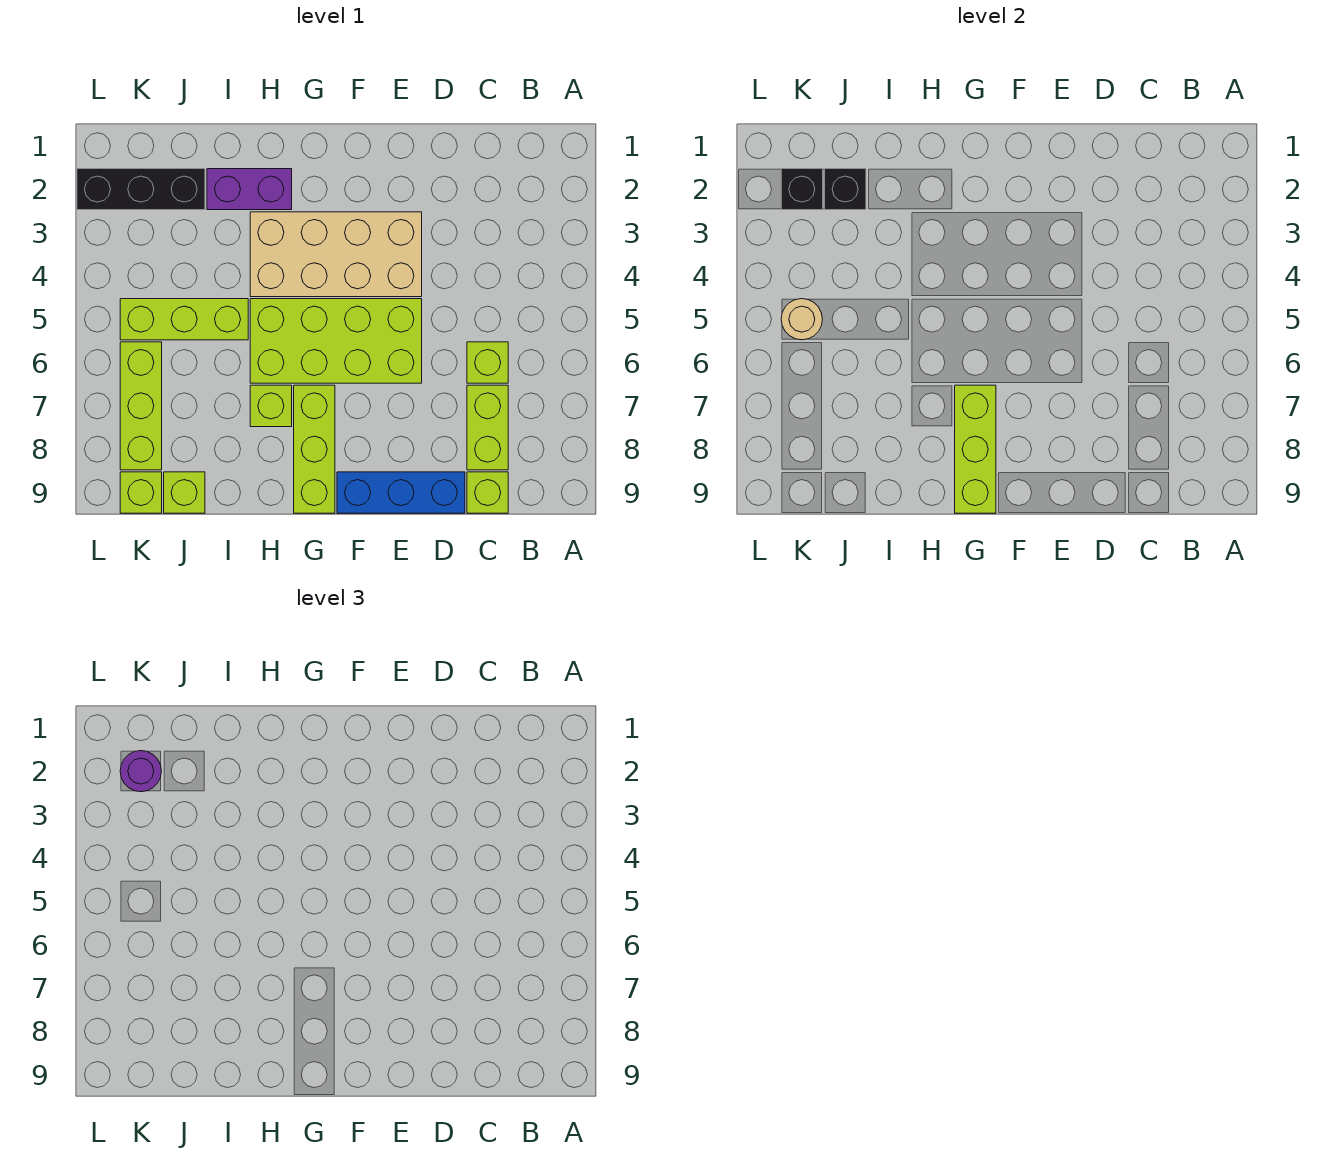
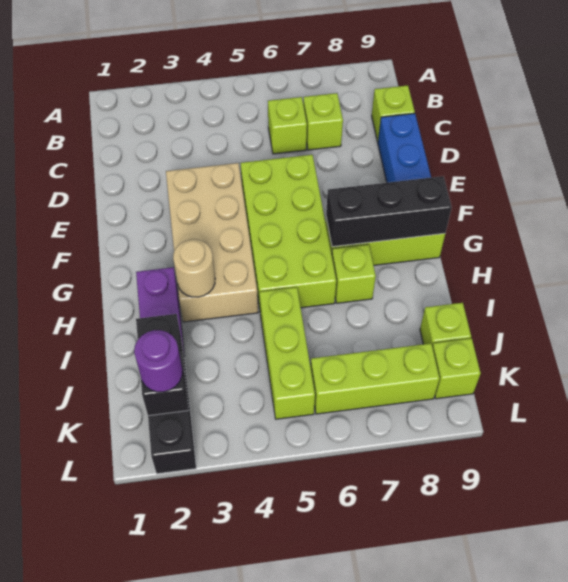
lime brick C7:C8 level 1 -> lime brick C7 level 1
lime brick G7:G9 level 2 -> black brick G7:G9 level 2
tan round brick K5 level 2 -> tan round brick H3 level 2

